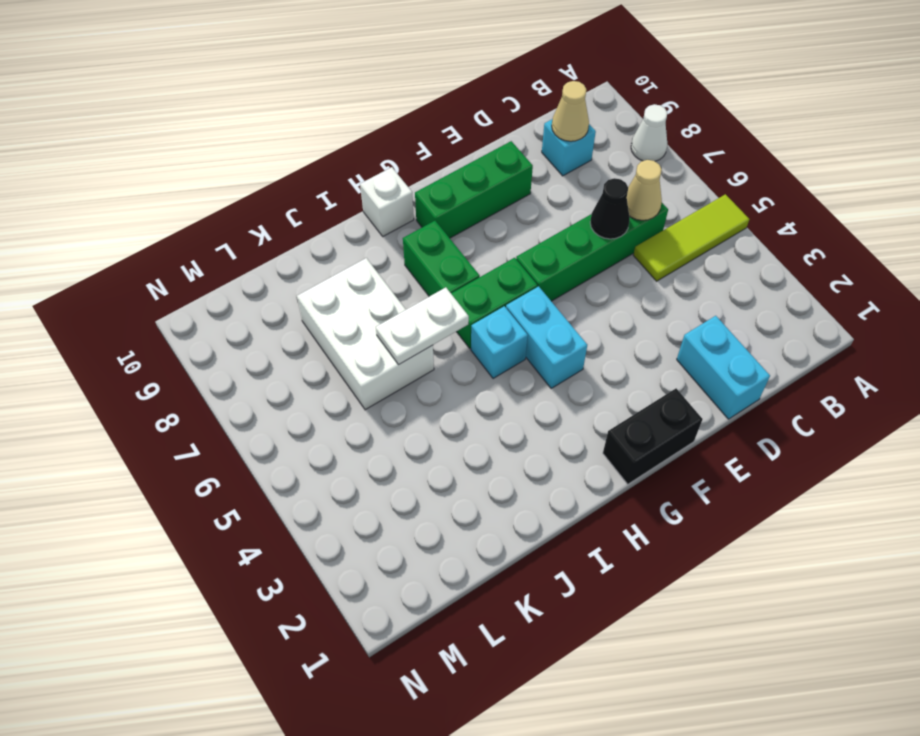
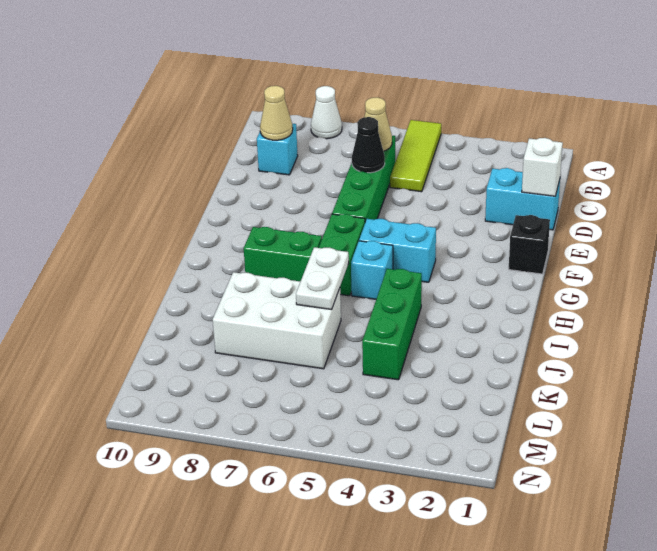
green brick E9:G9 level 1 -> green brick I4:K4 level 1
black brick F1:G1 level 1 -> black brick F1 level 1
white brick H10 level 1 -> white brick D1 level 2

